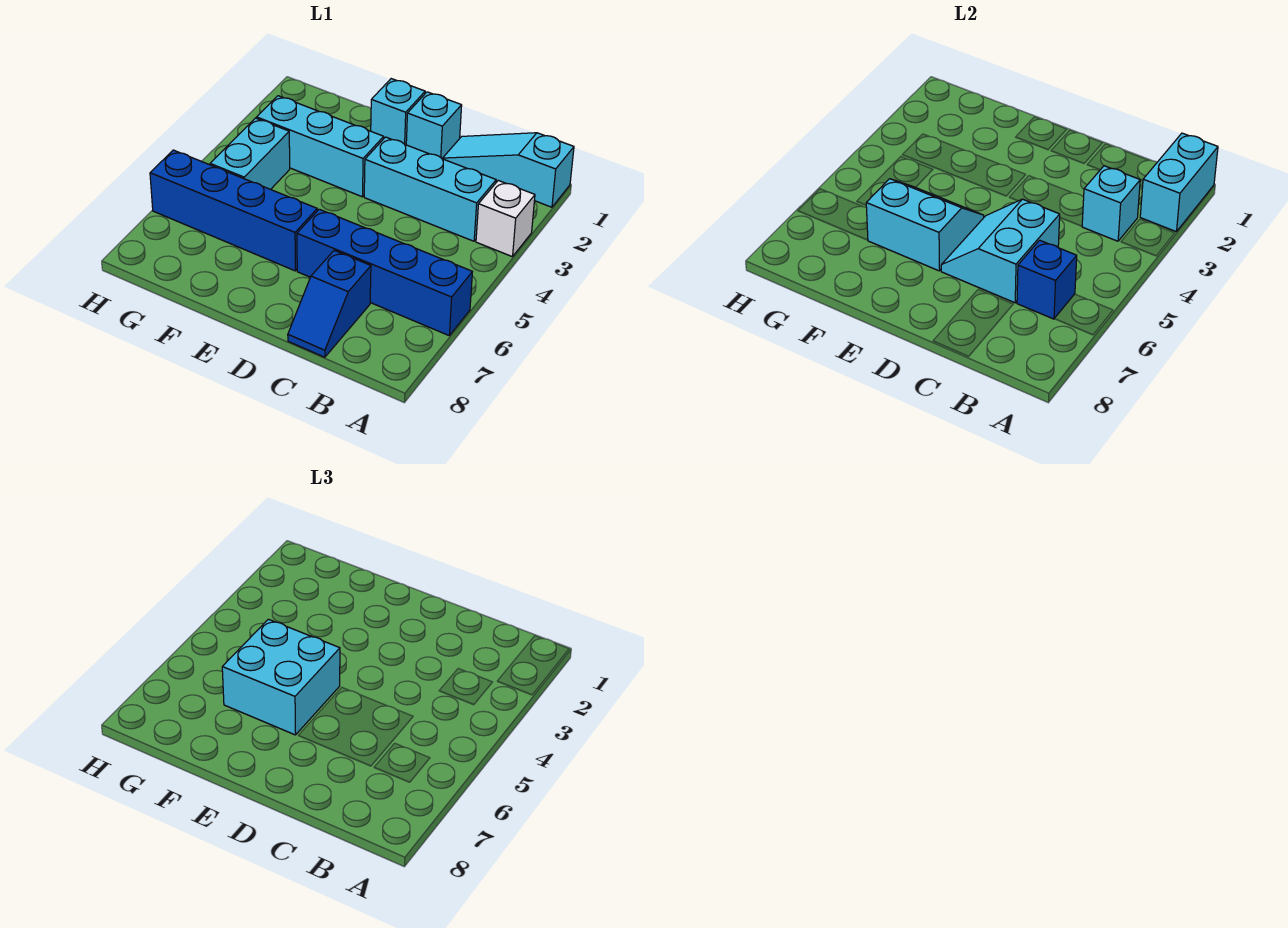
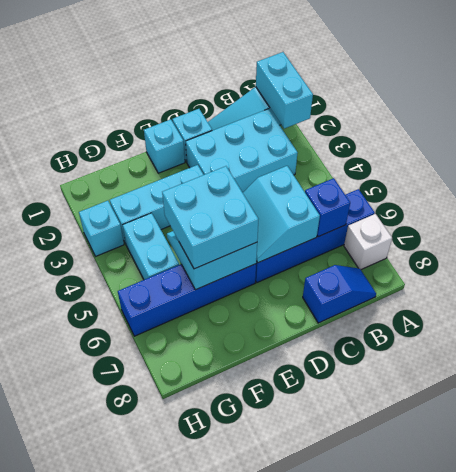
white brick A3 level 1 -> white brick A7 level 1
cyan brick B3:D3 level 1 -> cyan brick B2:D3 level 1
cyan brick B3 level 2 -> cyan brick H3 level 1
blue slope C7:C8 level 1 top 7 -> blue slope B8:C8 level 1 top C

